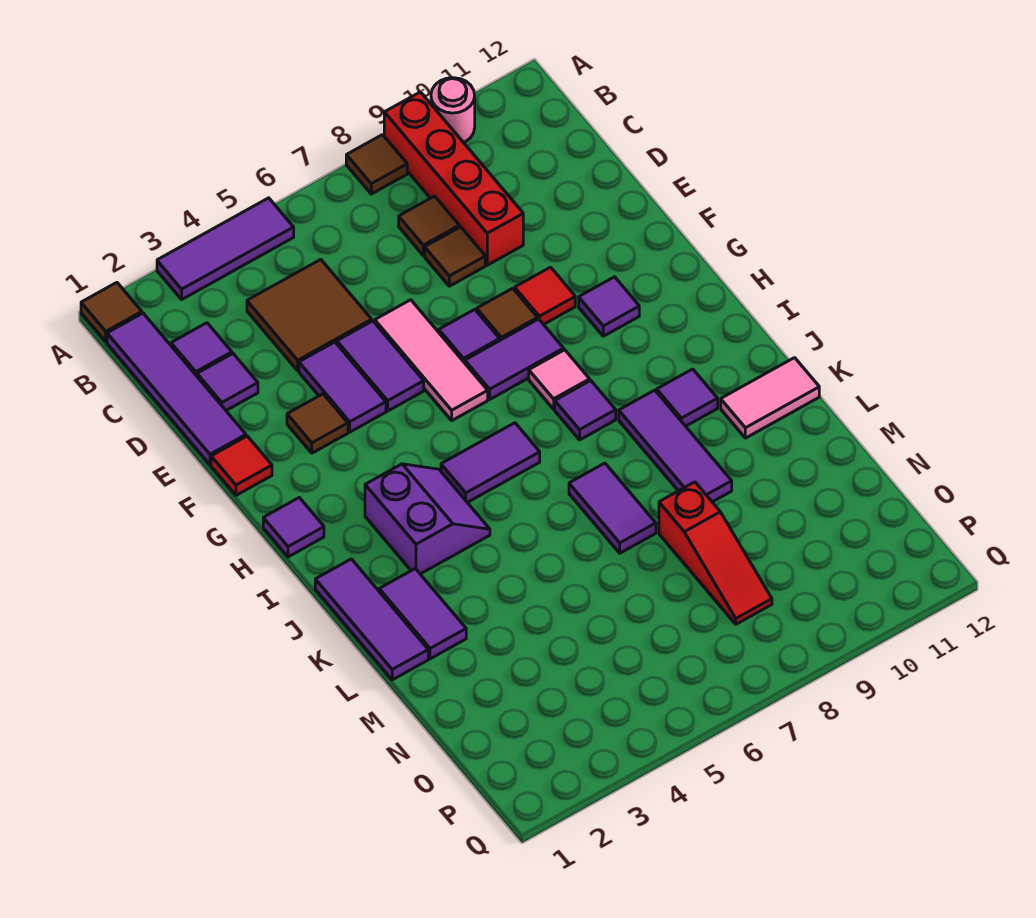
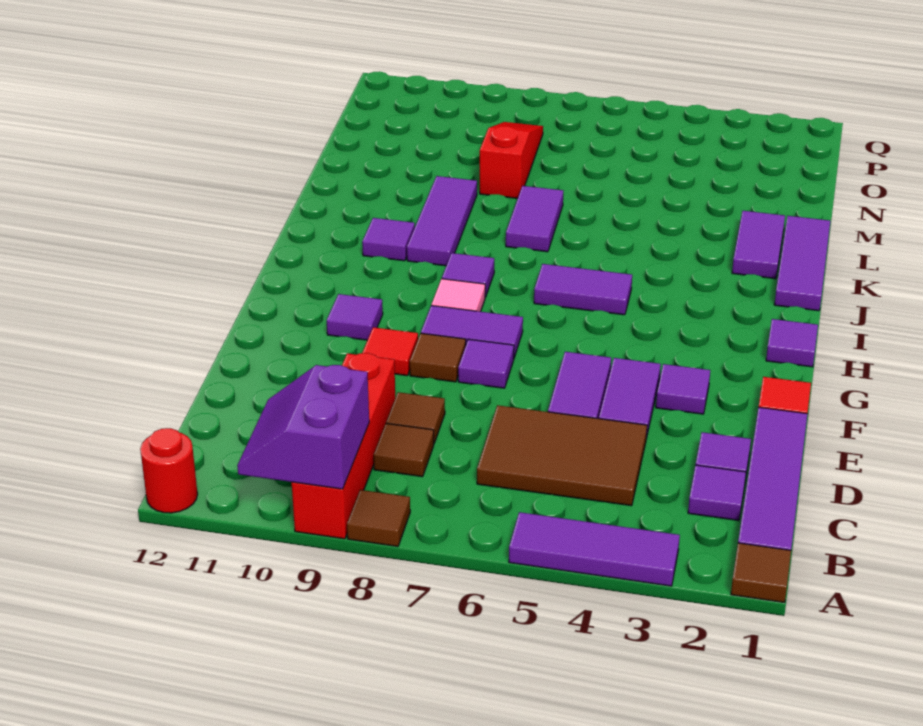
pink round brick A10 level 1 -> none
none -> red round brick A12 level 1
brown tile C4:D5 level 1 -> brown tile C4:D6 level 1
pink tile E6:G6 level 1 -> none
brown tile F3 level 1 -> purple tile F3 level 1
purple slope I3:J4 level 1 top 3 -> purple slope A9:B10 level 2 top 9
pink tile K11:K12 level 1 -> none

